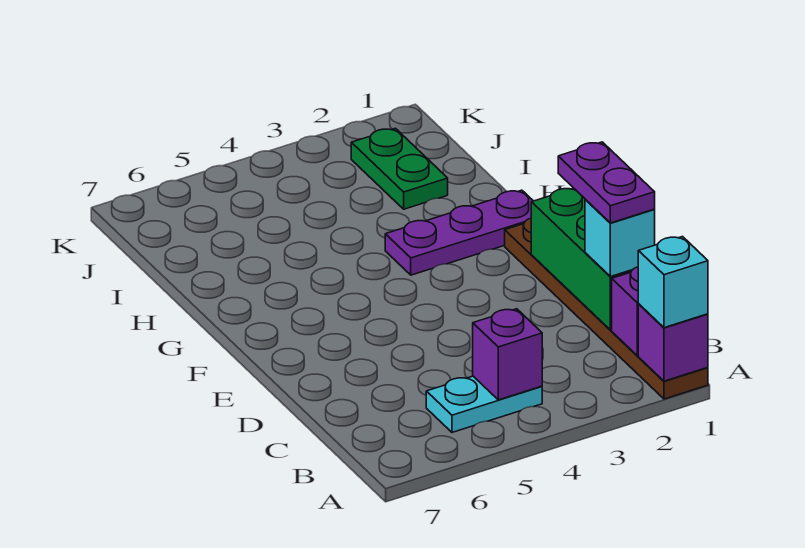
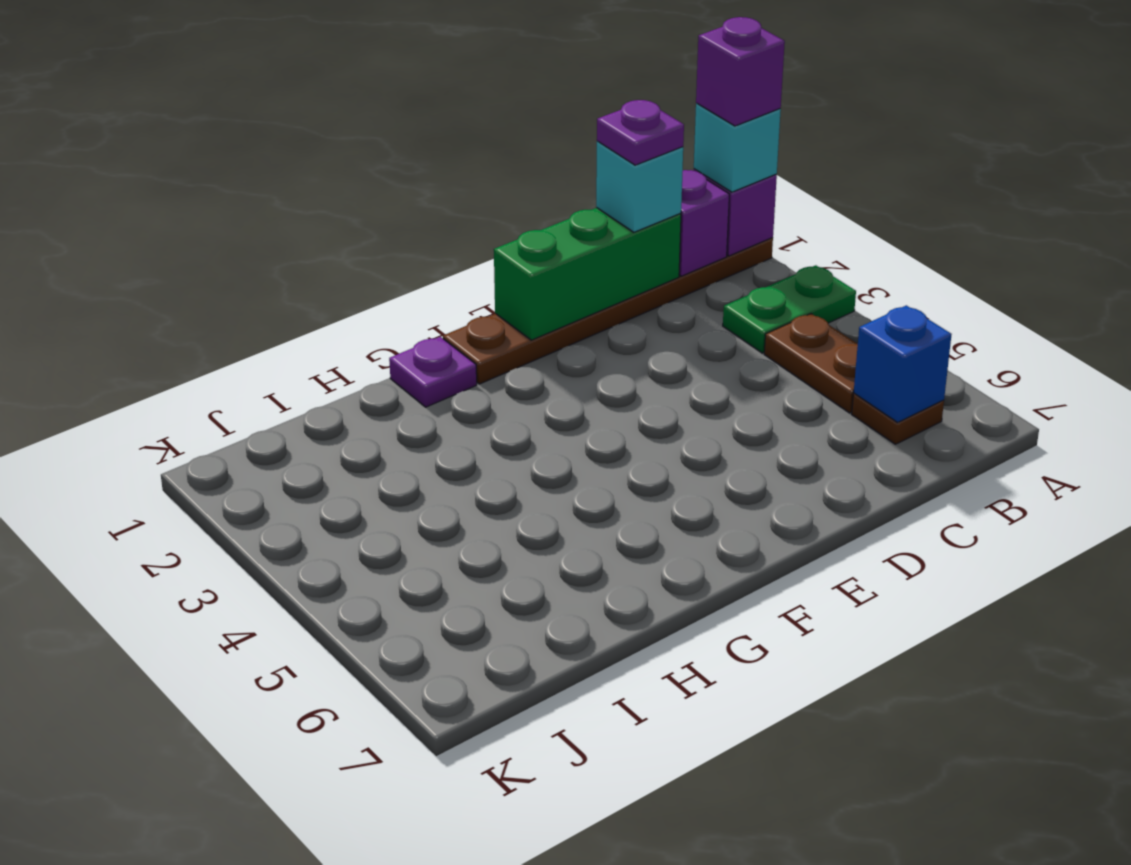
cyan plate B4:B5 level 1 -> brown plate B4:B5 level 1
purple brick B4 level 2 -> purple brick A1 level 4
none -> brown plate B6 level 1
none -> blue brick B6 level 2
purple plate C1:D1 level 4 -> purple plate C1 level 4
purple plate G1:G3 level 1 -> purple plate G1 level 1
green plate I2:J2 level 1 -> green plate A3:B3 level 1

